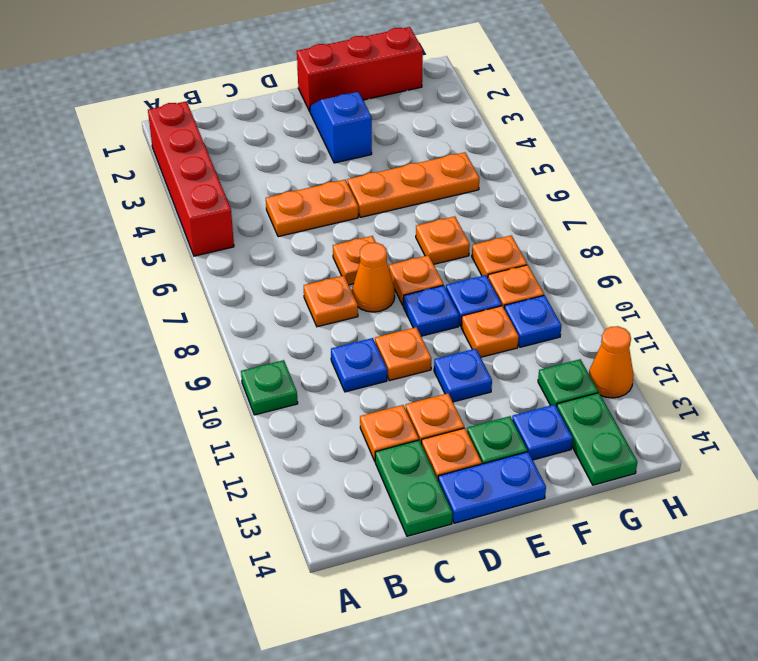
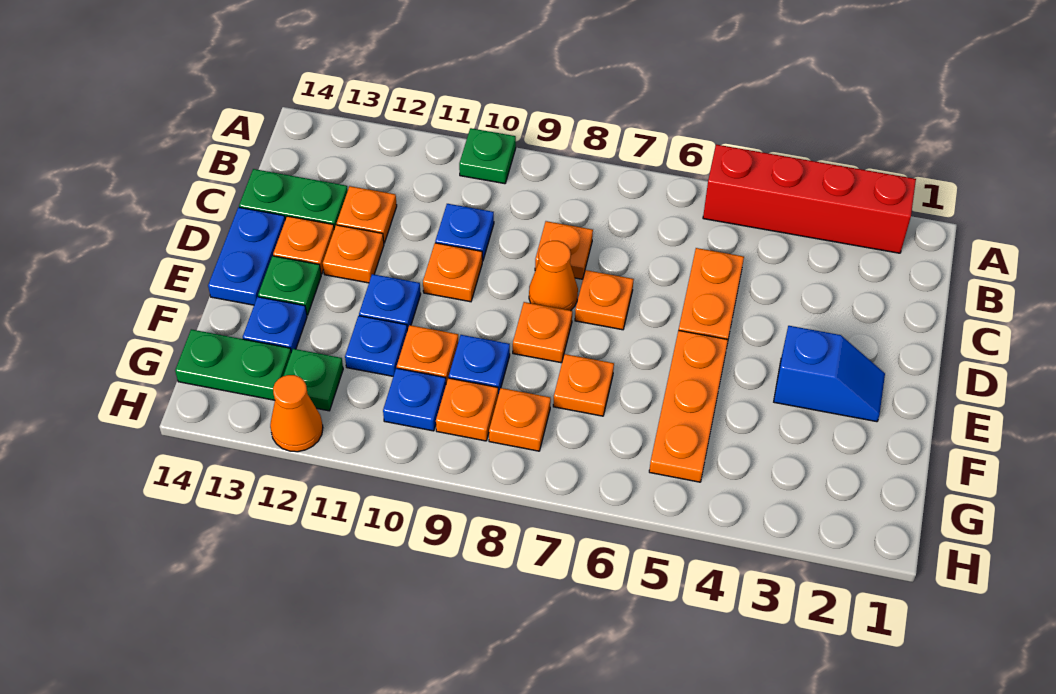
red brick E1:G1 level 1 -> none
blue plate E9 level 1 -> blue plate F11 level 1

